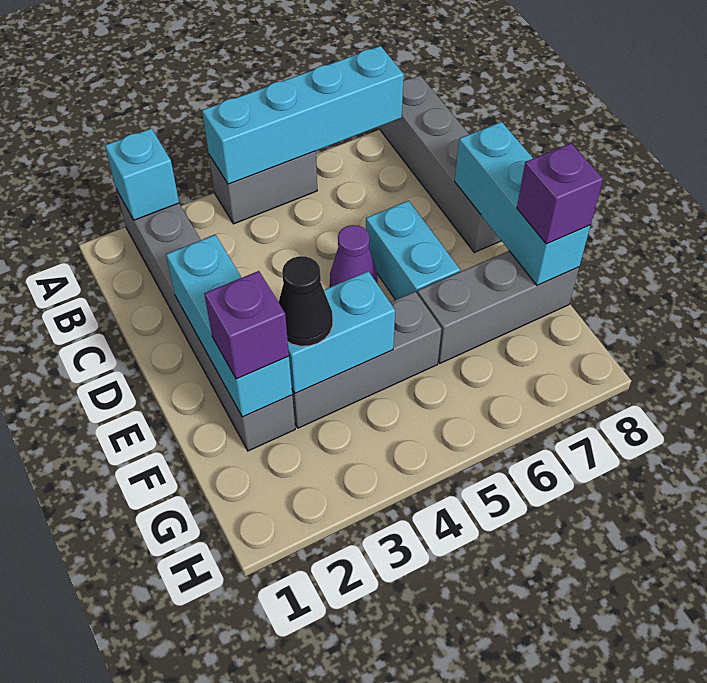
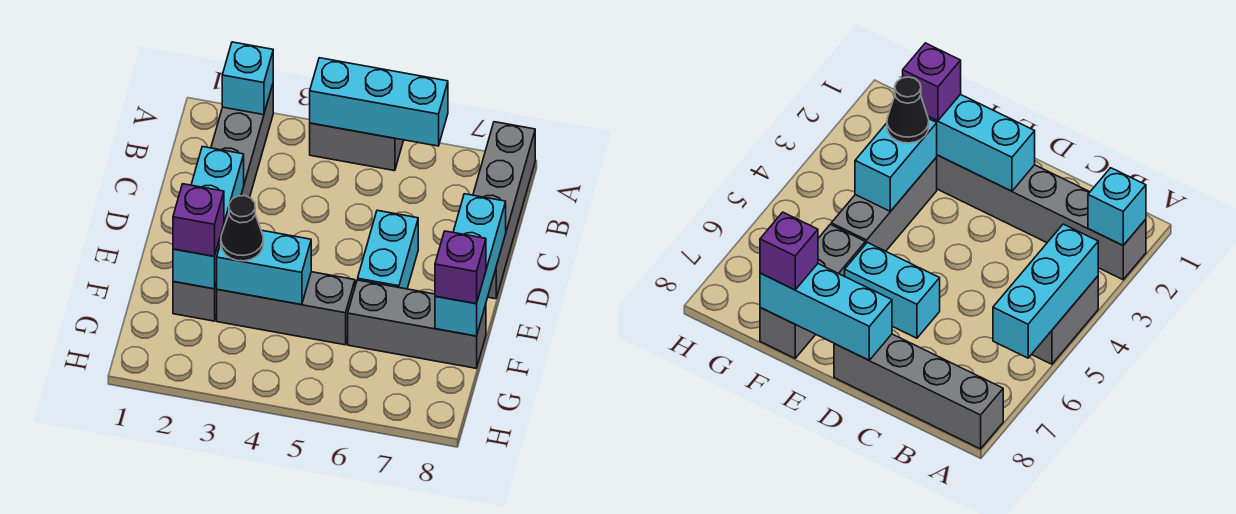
cyan brick A4:A7 level 2 -> cyan brick A4:A6 level 2
purple cone D5 level 1 -> none

